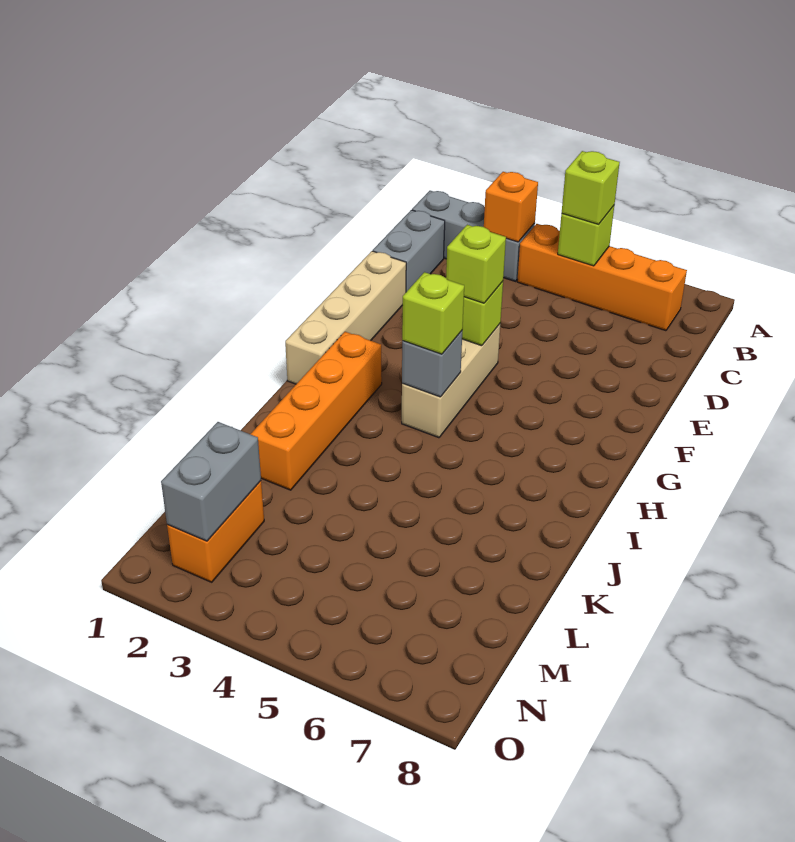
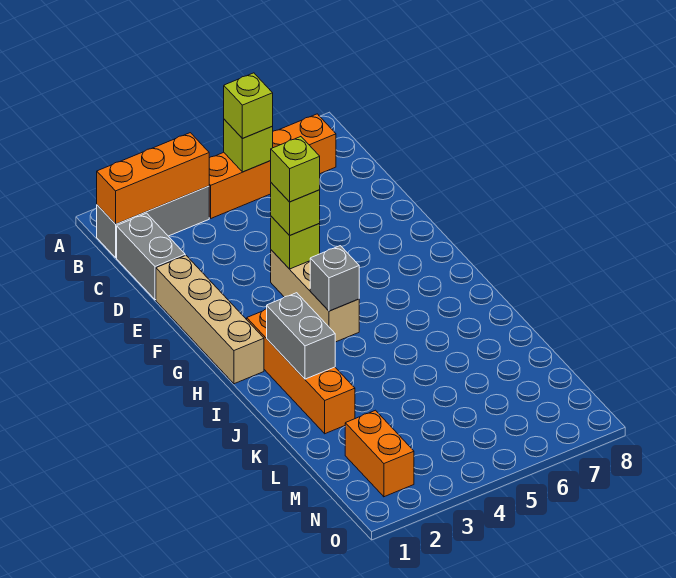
orange brick B3 level 2 -> orange brick B1:B3 level 2
lime brick H4 level 3 -> lime brick F4 level 4
grey brick M2:N2 level 2 -> grey brick I2:J2 level 2

